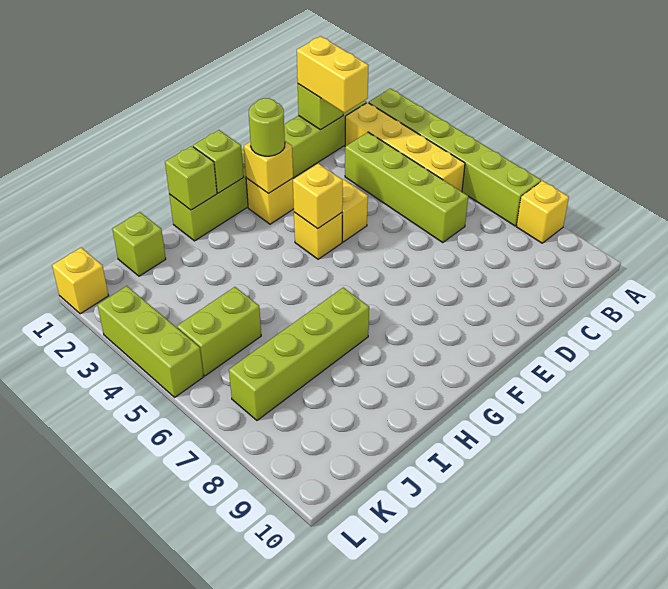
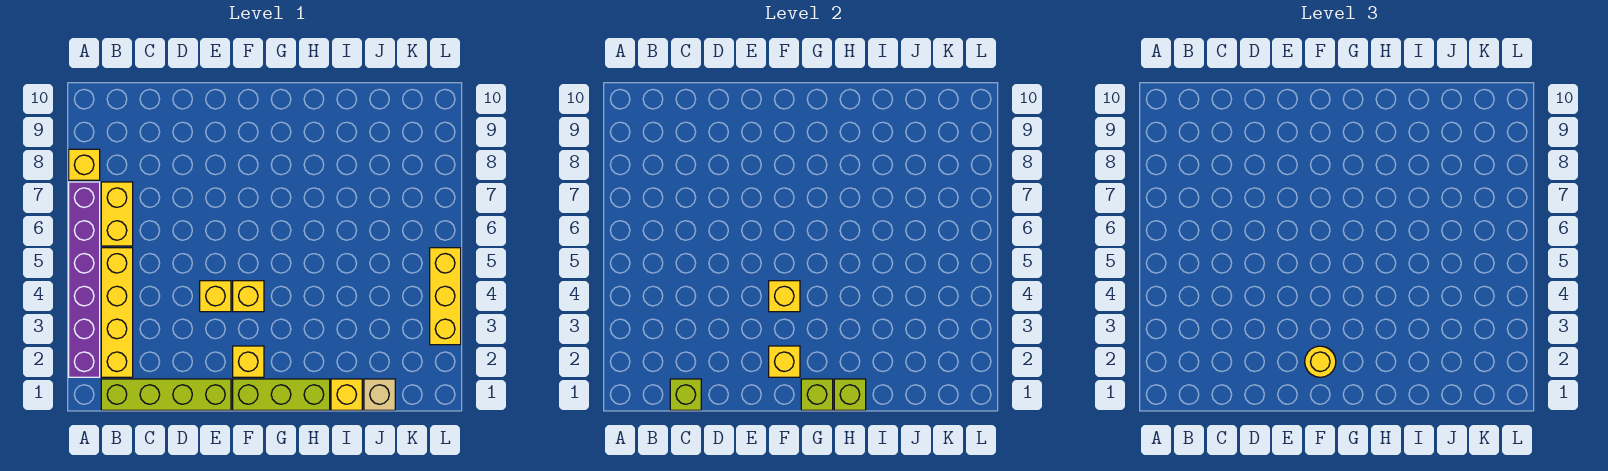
lime brick A2:A7 level 1 -> purple brick A2:A7 level 1
yellow brick C1:C2 level 3 -> yellow brick B6:B7 level 1
lime brick C3:C6 level 1 -> none
lime round brick F2 level 3 -> yellow round brick F2 level 3
lime brick H7:K7 level 1 -> none
lime brick J1 level 1 -> tan brick J1 level 1
lime brick J5:K5 level 1 -> none
yellow brick L1 level 1 -> yellow brick I1 level 1
lime brick L3:L5 level 1 -> yellow brick L3:L5 level 1

